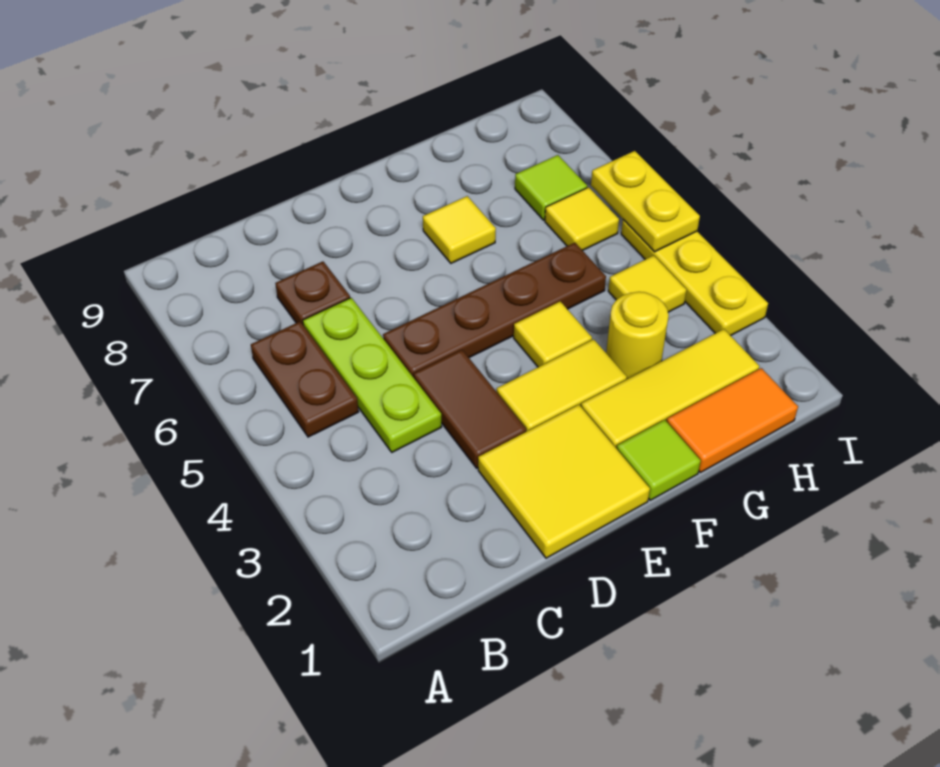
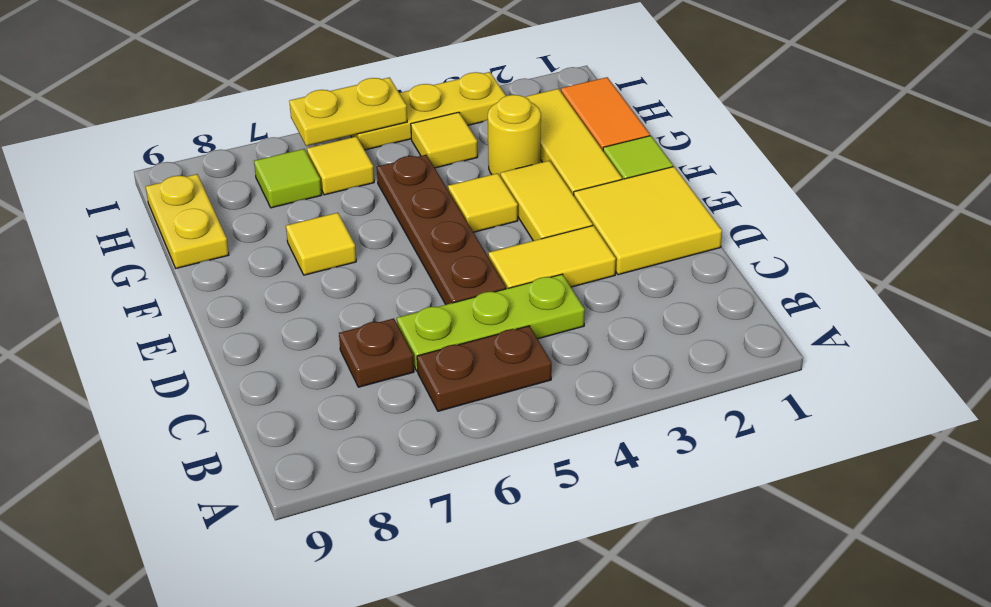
brown tile D3:D4 level 1 -> yellow tile D3:D4 level 1
none -> yellow plate G9:H9 level 1

